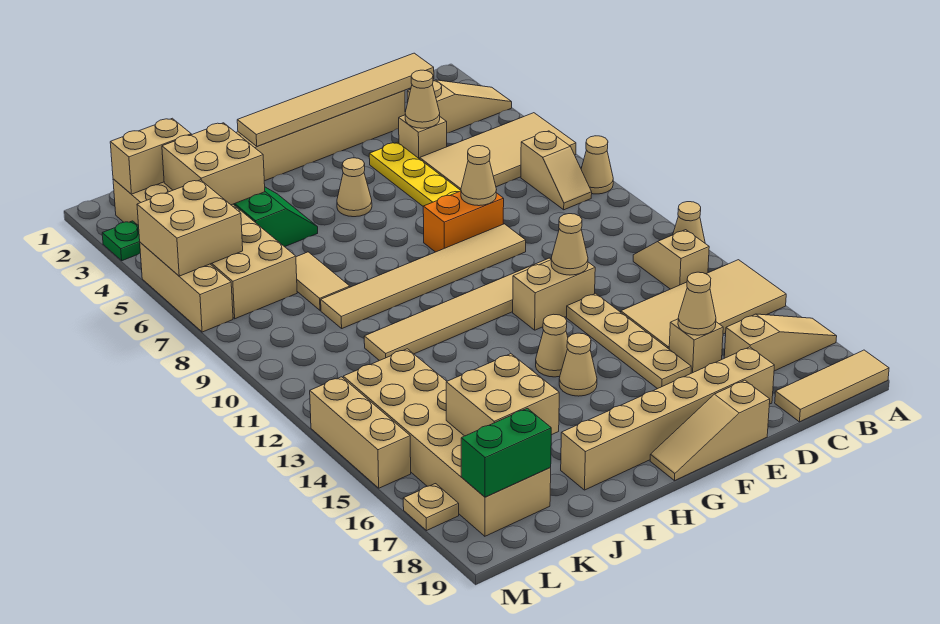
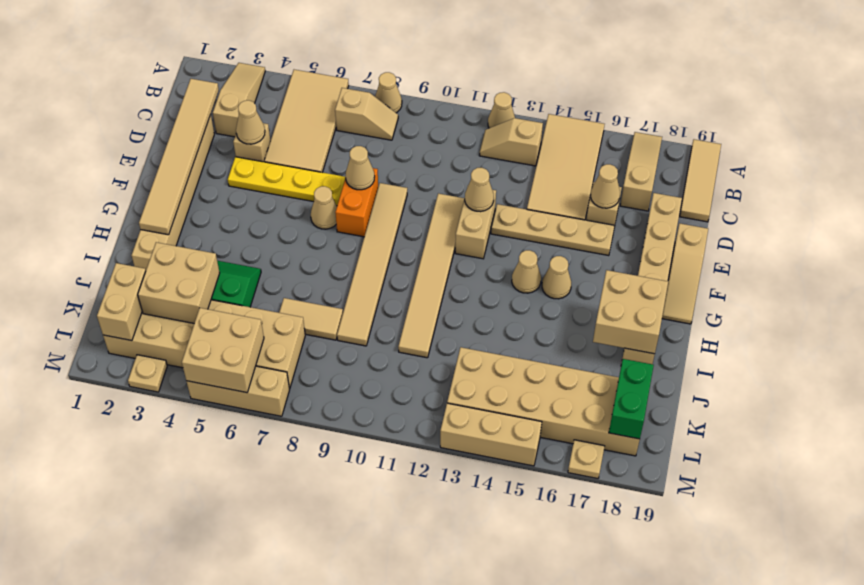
tan cone G5 level 1 -> tan cone F7 level 1
tan brick J16:K17 level 2 -> tan brick H17:I18 level 2
green plate M3 level 1 -> tan plate M3 level 1

